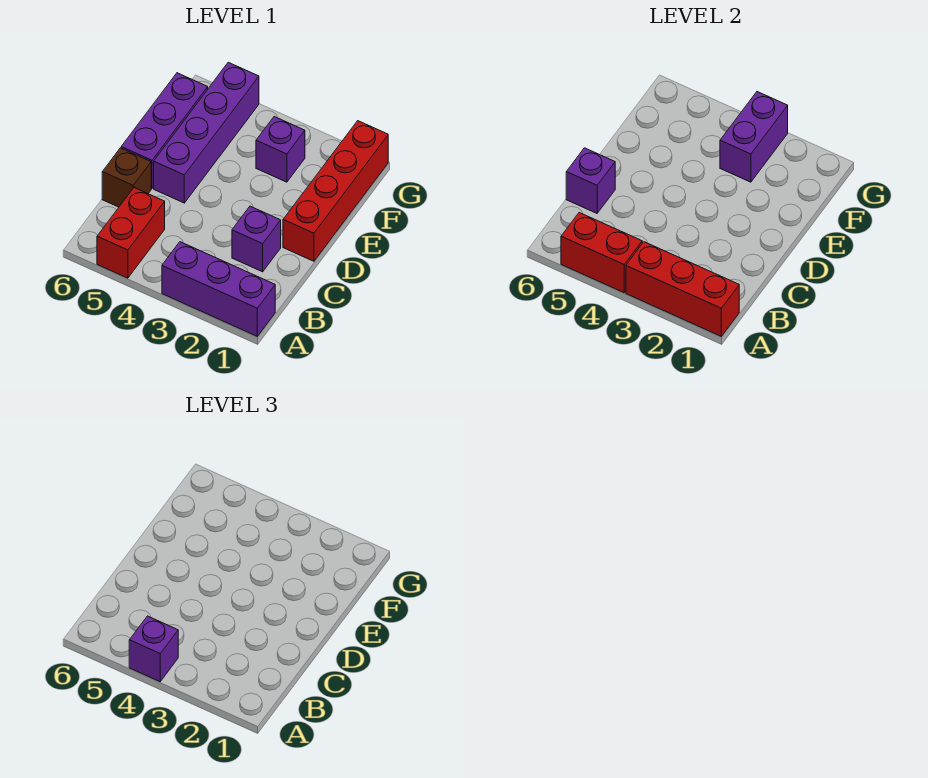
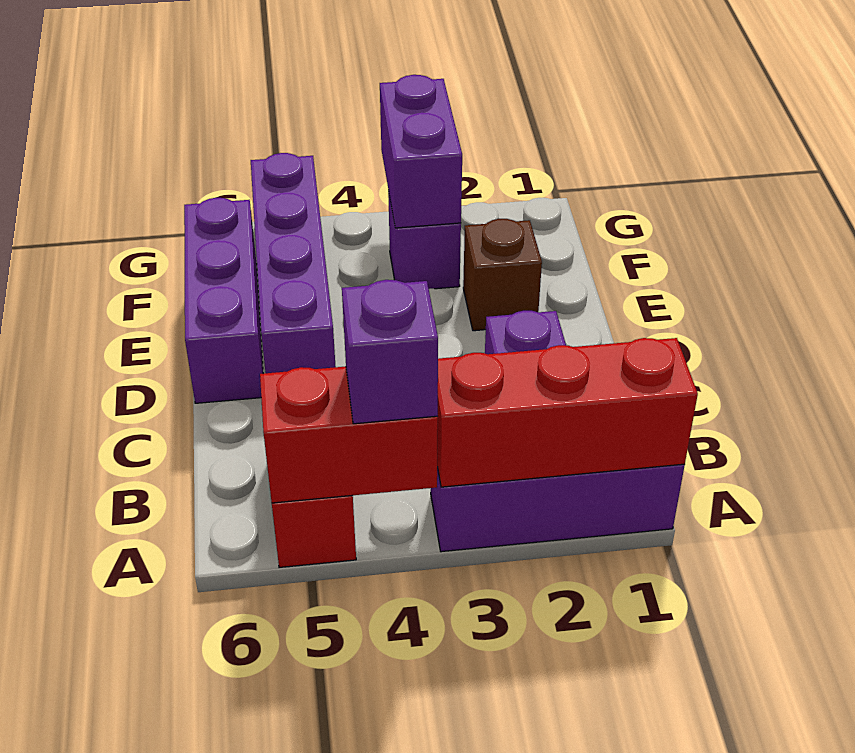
brown brick C6 level 1 -> brown brick E2 level 1
purple brick C6 level 2 -> none
red brick D1:G1 level 1 -> none

